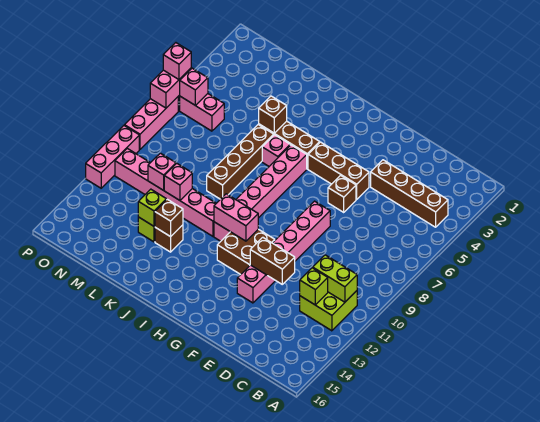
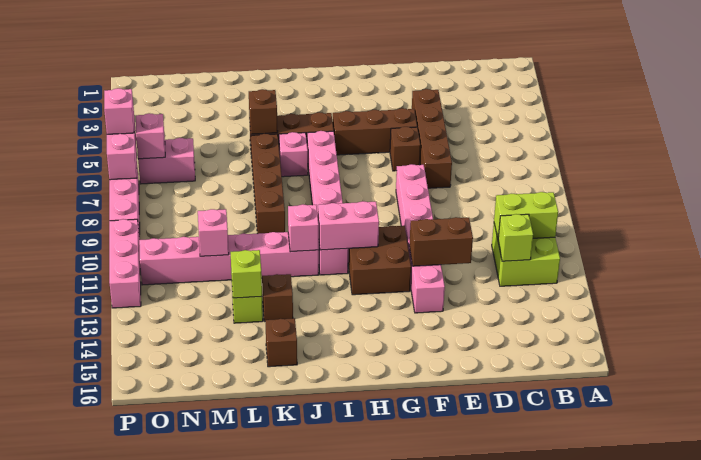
brown brick B4:E4 level 1 -> brown brick E4:E7 level 1
brown brick K13 level 2 -> brown brick K15 level 1
pink brick L11 level 2 -> pink brick J11 level 2

